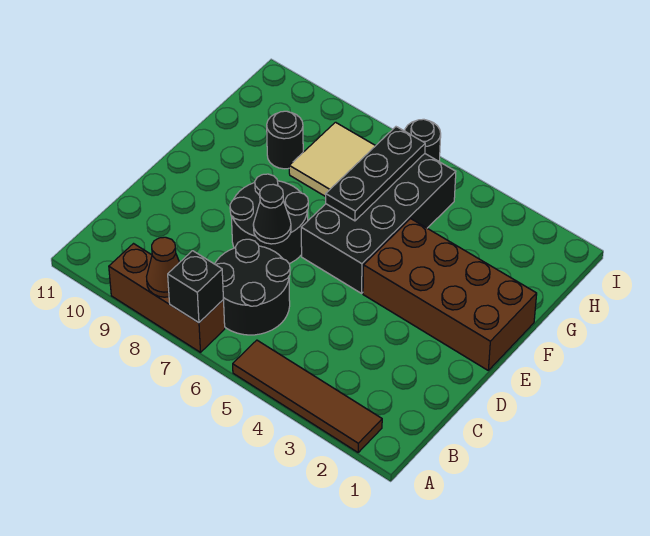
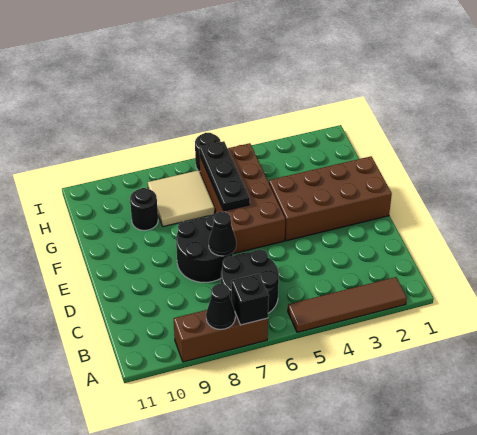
brown cone A8 level 2 -> black cone A8 level 2
black brick E5:H6 level 1 -> brown brick E5:H6 level 1

